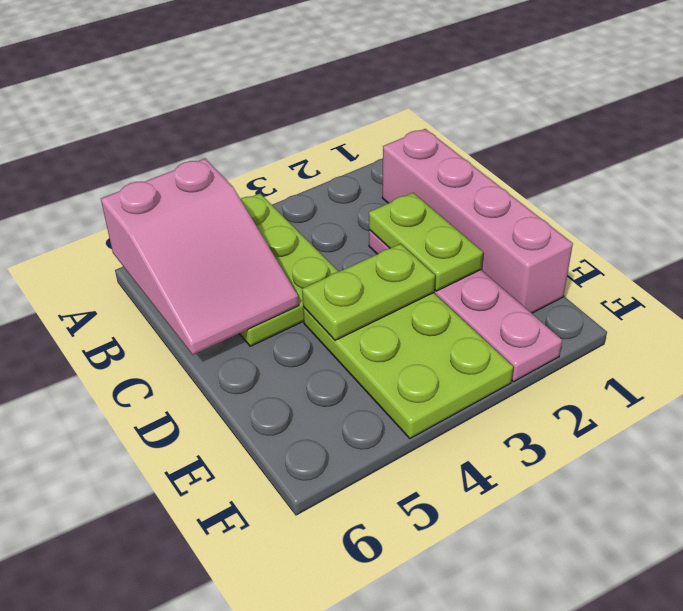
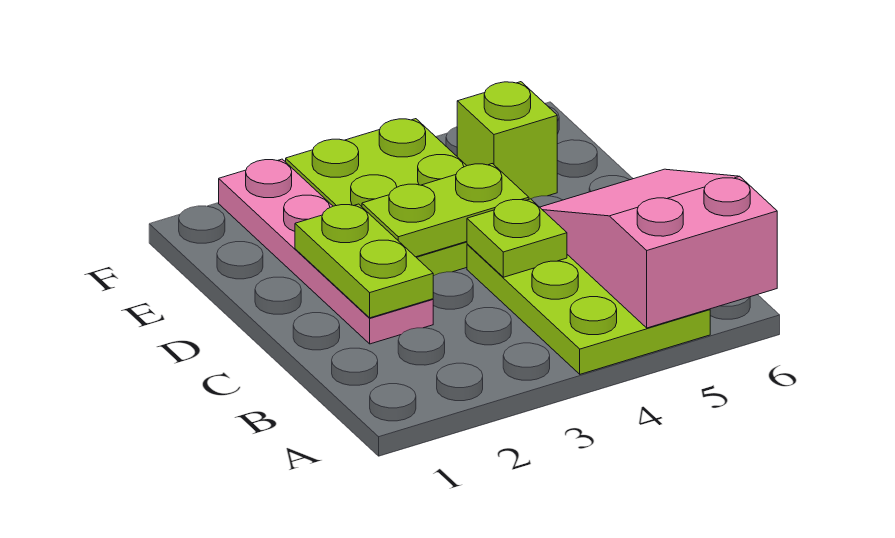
pink brick B1:E1 level 1 -> none
none -> lime plate C4 level 2
none -> lime brick E5 level 1

